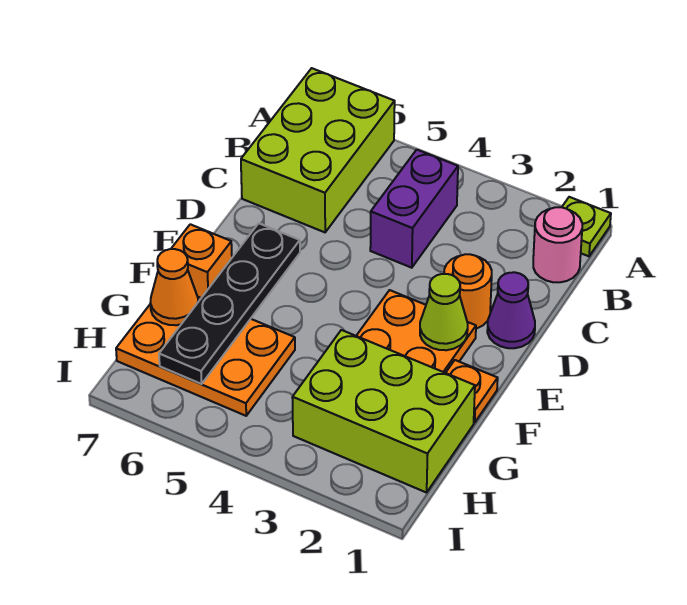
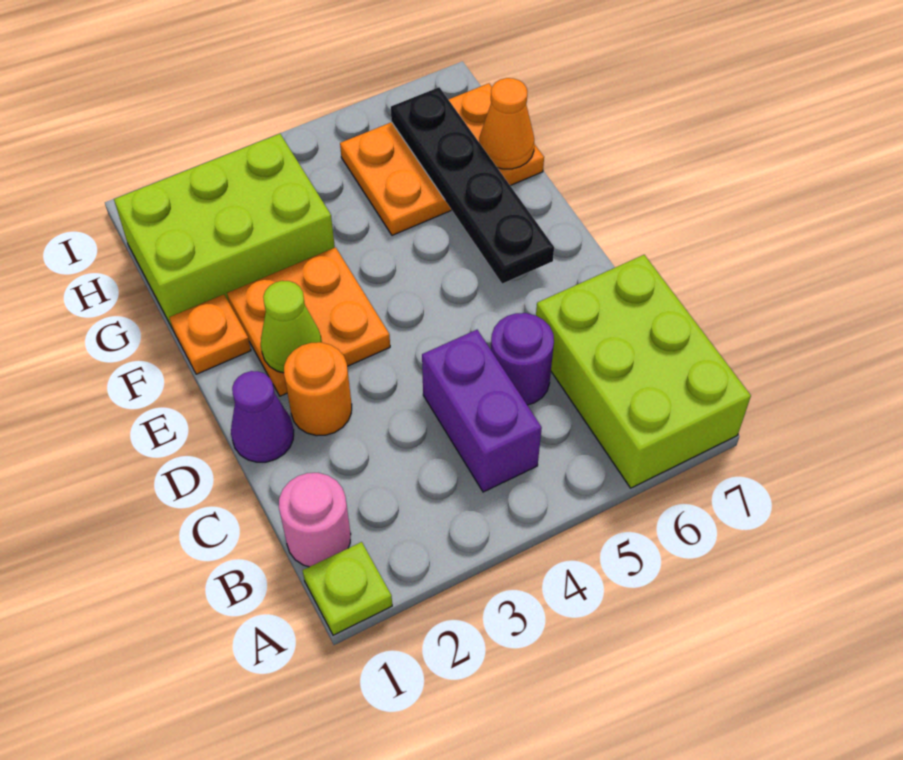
none -> purple round brick C5 level 1
orange brick F7 level 1 -> none

